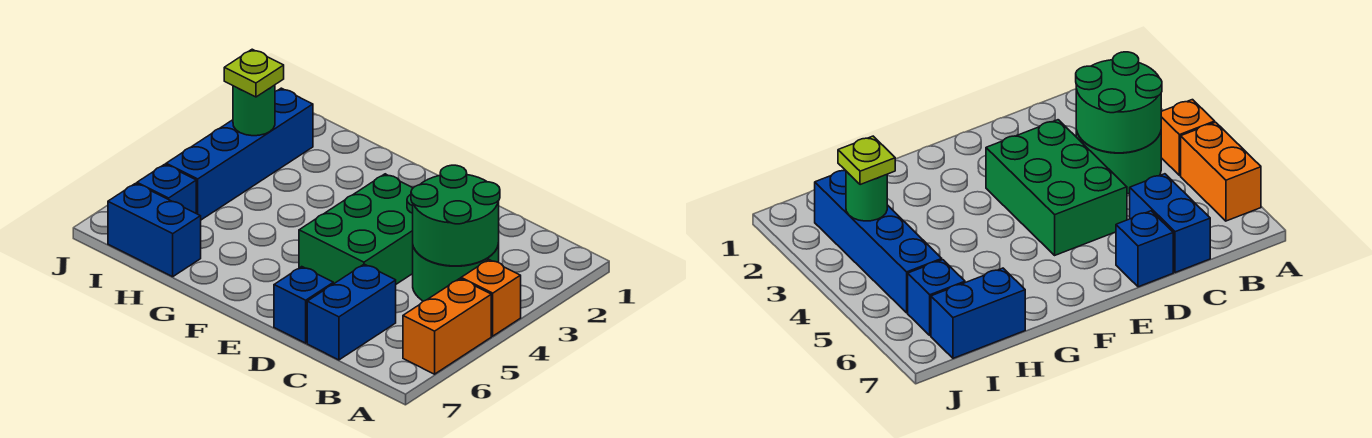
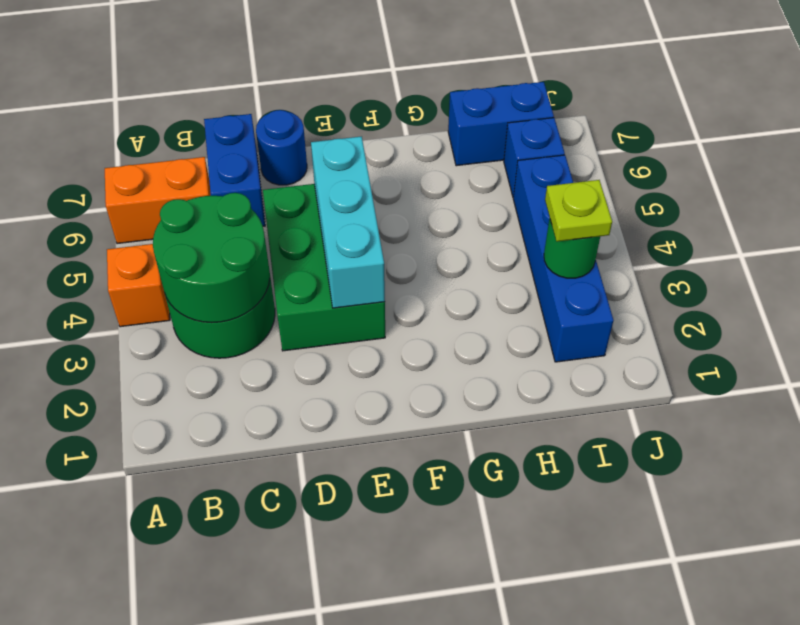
orange brick A5:A6 level 1 -> orange brick A6:B6 level 1
blue brick D7 level 1 -> blue round brick D7 level 1
none -> cyan brick E3:E5 level 2

